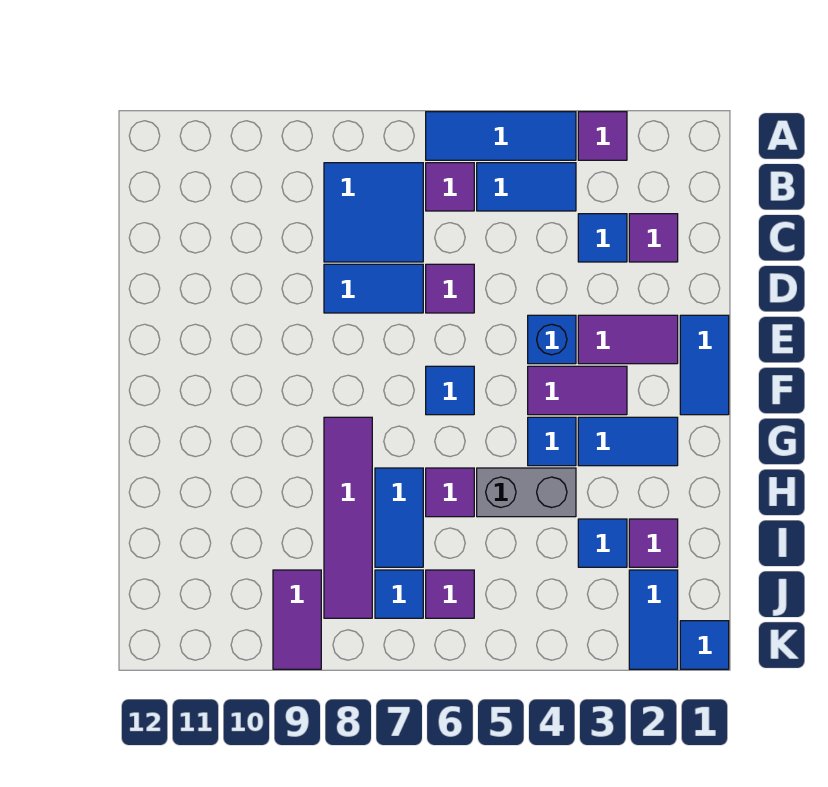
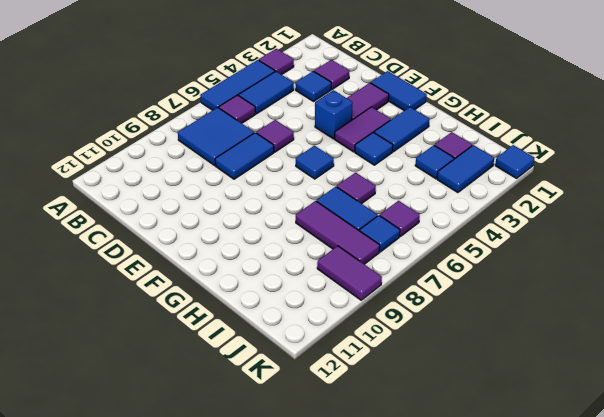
purple tile G8:J8 level 1 -> purple tile H8:J8 level 1
grey brick H4:H5 level 1 -> none
blue tile J2:K2 level 1 -> blue tile J2:J3 level 1

